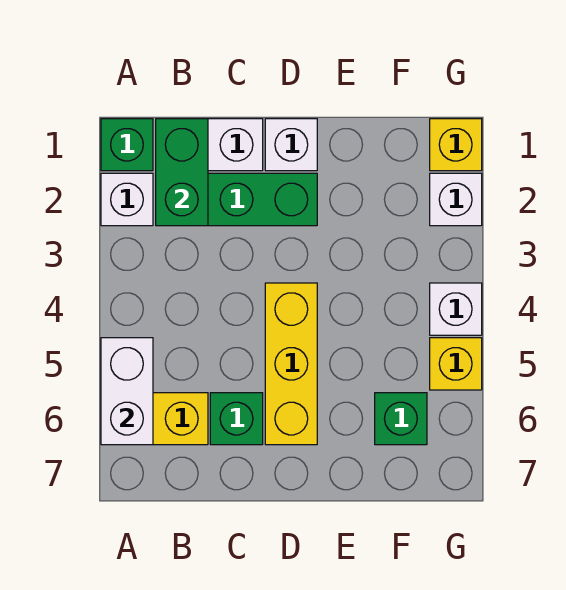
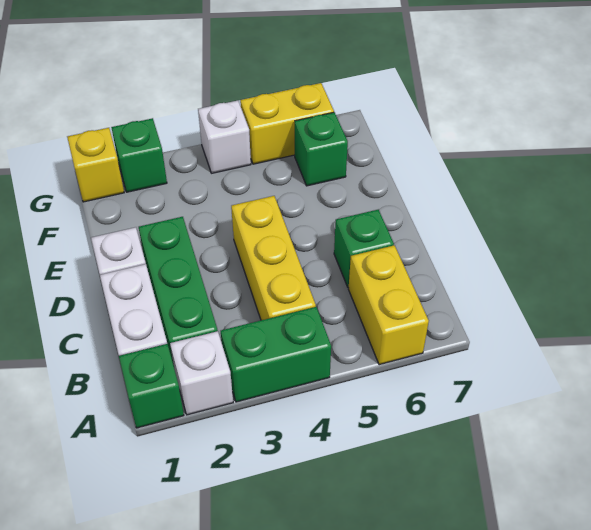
white brick A5:A6 level 2 -> none
green brick B1:B2 level 2 -> green brick A3:A4 level 1
yellow brick D4:D6 level 1 -> yellow brick B4:D4 level 1
white brick G2 level 1 -> green brick G2 level 1
yellow brick G5 level 1 -> yellow brick G5:G6 level 1

